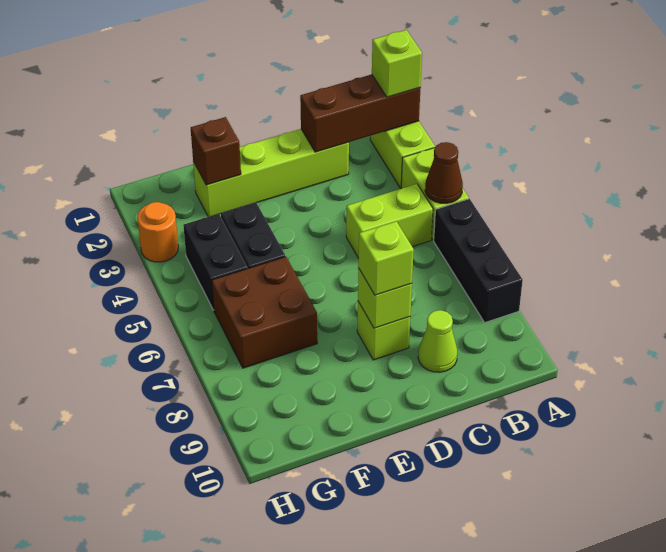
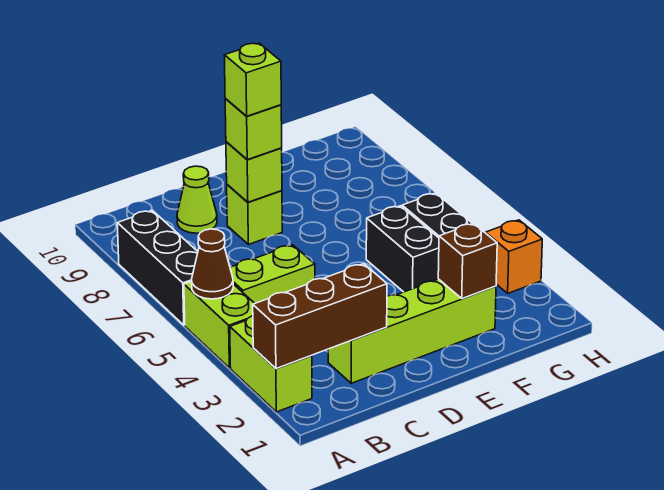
lime brick A2 level 3 -> lime brick D8 level 4
brown brick F6:G7 level 1 -> none
orange round brick H3 level 1 -> orange brick H3 level 1

